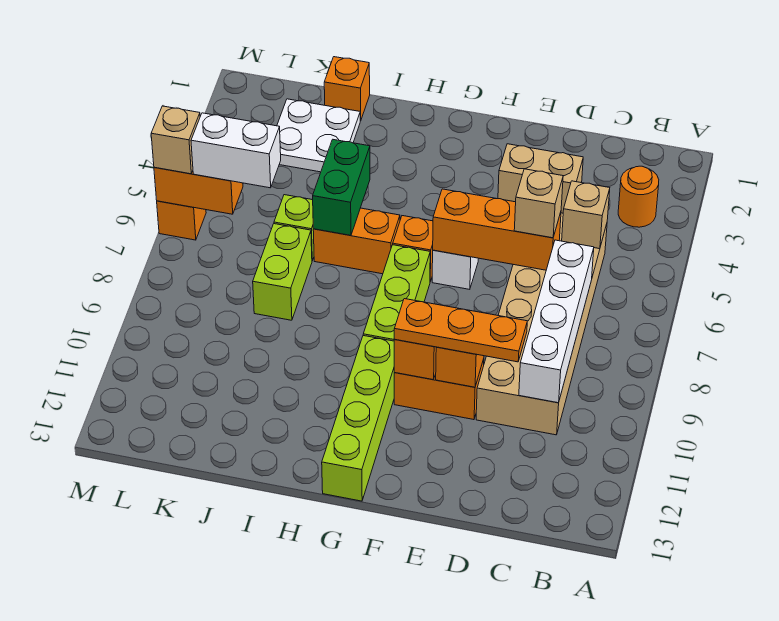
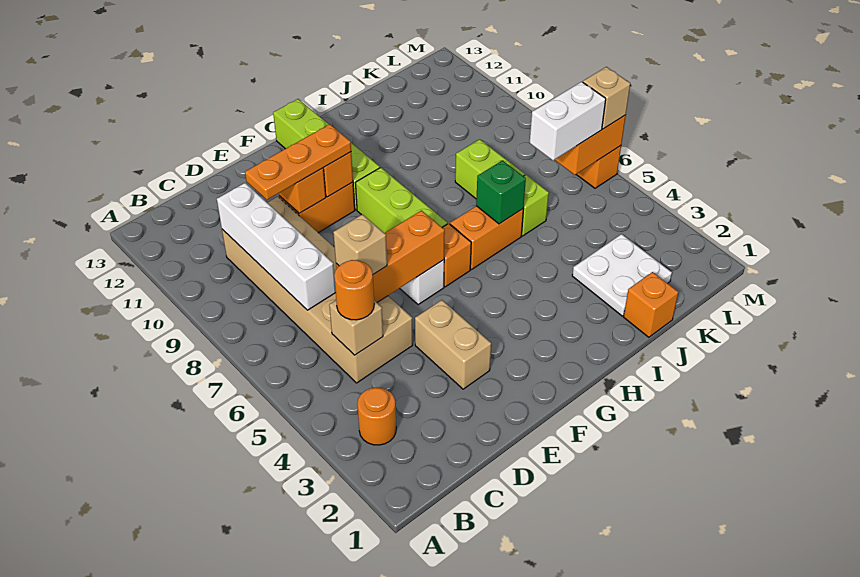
none -> orange round brick C5 level 3
tan brick D3:E3 level 1 -> tan brick E3:E4 level 1
green brick I5:I6 level 2 -> green brick I6 level 2

